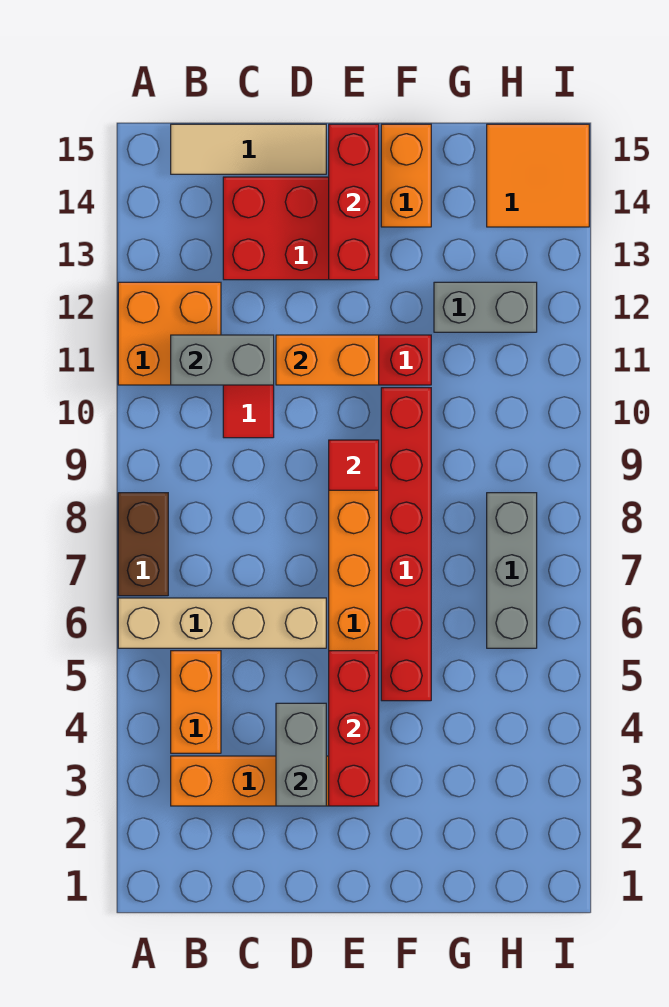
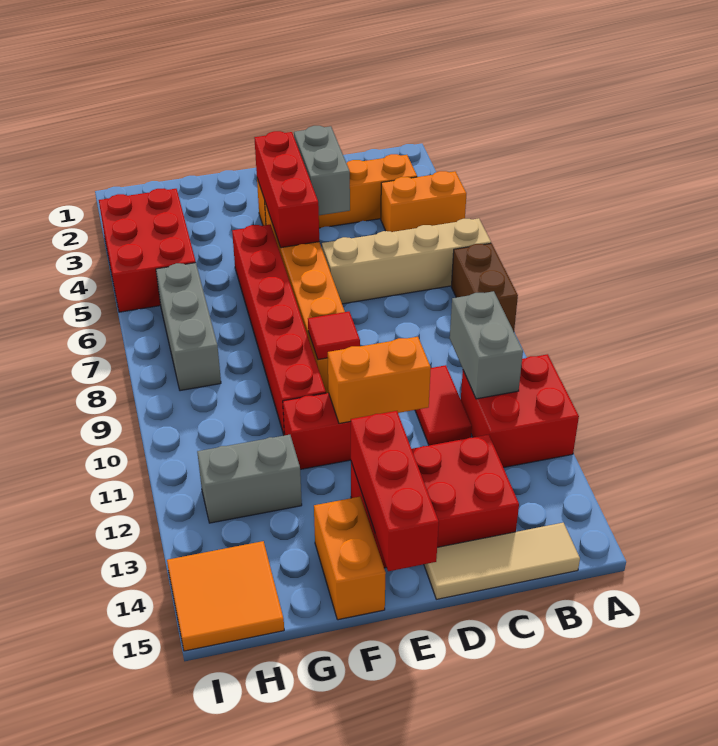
orange brick A11:B12 level 1 -> red brick A11:B12 level 1
orange brick B4:B5 level 1 -> orange brick A4:B4 level 1
grey brick B11:C11 level 2 -> grey brick B10:B11 level 2
none -> red brick H3:I5 level 1

